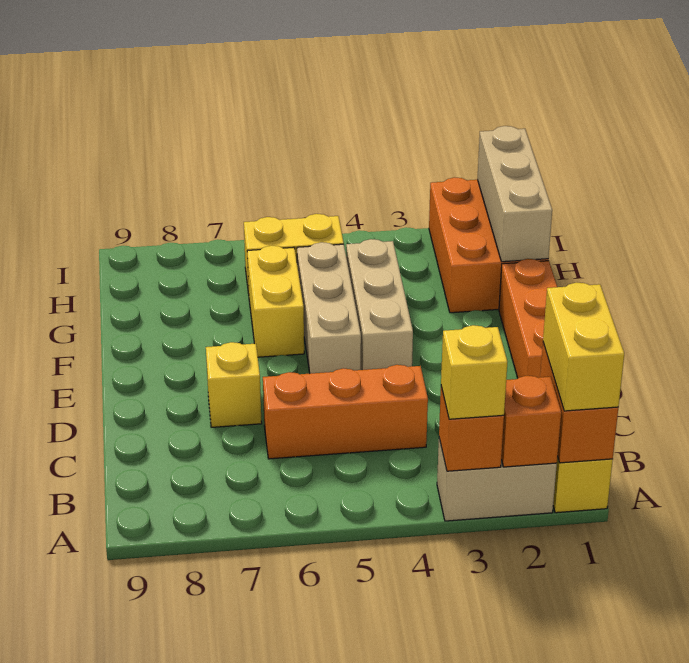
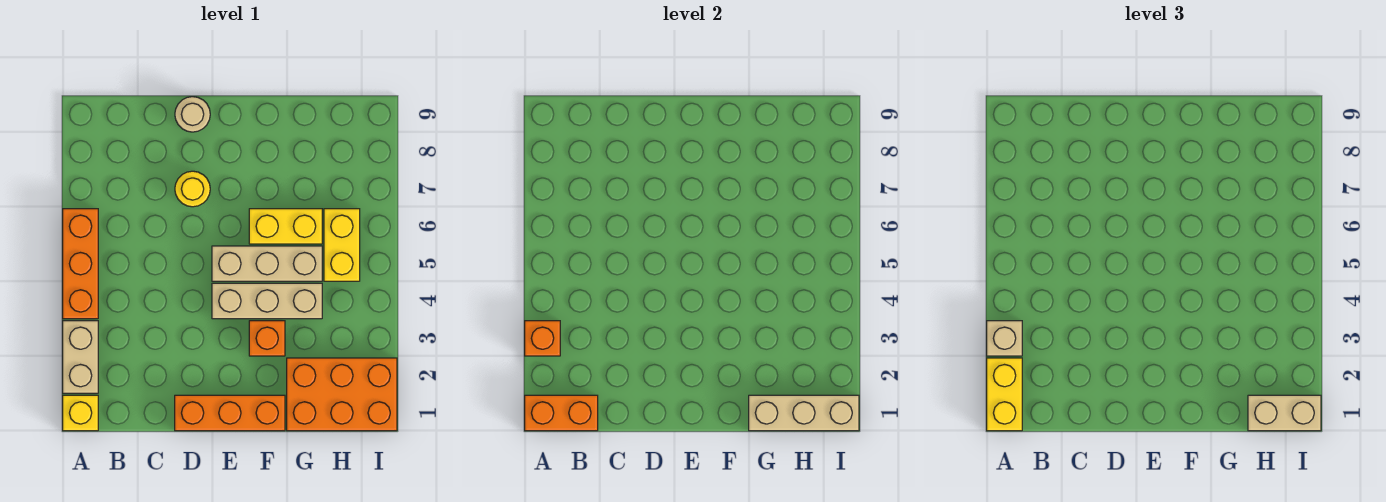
yellow brick A1:B1 level 3 -> yellow brick A1:A2 level 3
orange brick A2 level 2 -> orange brick F3 level 1
yellow brick A3 level 3 -> tan brick A3 level 3
orange brick C4:C6 level 1 -> orange brick A4:A6 level 1
yellow brick D7 level 1 -> yellow round brick D7 level 1
none -> tan round brick D9 level 1
none -> tan brick H1:I1 level 3

